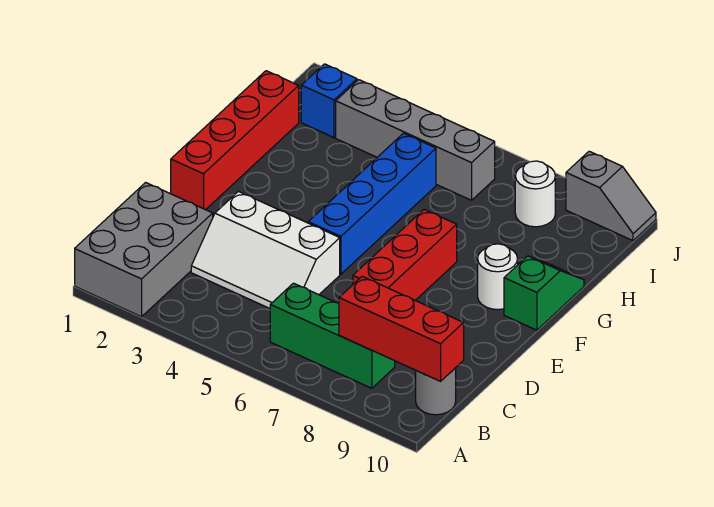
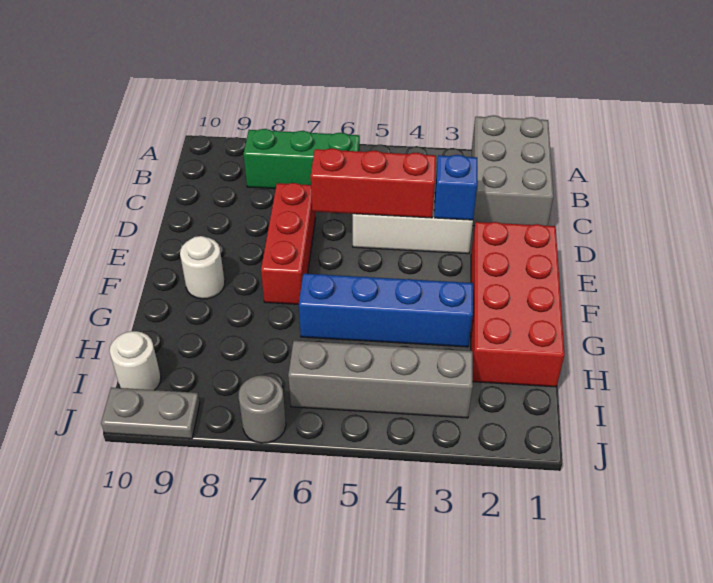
red brick B8:B10 level 2 -> red brick D4:D6 level 2
grey round brick B10 level 1 -> grey round brick J7 level 1
red brick E1:H1 level 1 -> red brick E1:H2 level 1
blue brick E5:H5 level 1 -> blue brick G3:G6 level 1
green slope F10:G10 level 1 top F -> none
blue brick I2 level 1 -> blue brick D3 level 2
white round brick I8 level 1 -> white round brick I10 level 1
grey slope J9:J10 level 1 top 9 -> grey plate J9:J10 level 1

